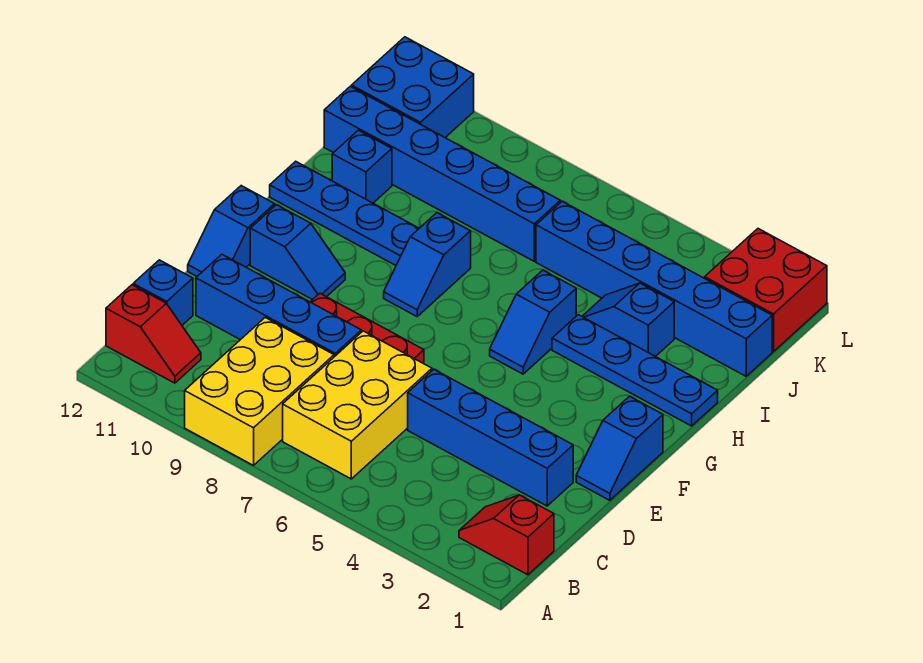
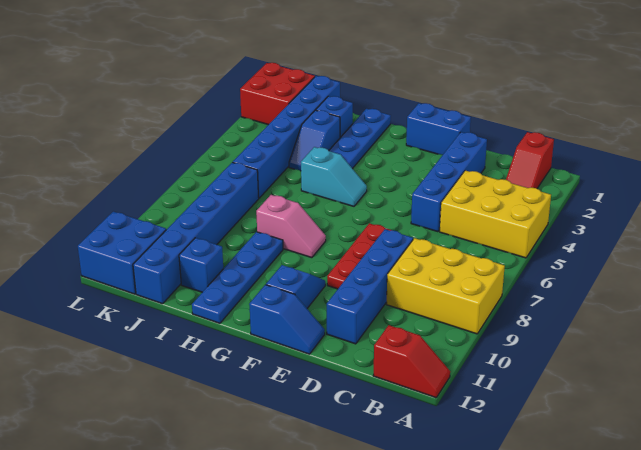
yellow brick B6:D7 level 1 -> yellow brick A4:C5 level 1
red slope B11:B12 level 1 top 12 -> red slope A12:B12 level 1 top B
blue brick C12 level 1 -> blue brick I2 level 1
blue slope E1:F1 level 1 top F -> blue brick E1:F1 level 1
blue slope G5:H5 level 1 top H -> cyan slope G5:H5 level 1 top H
blue slope G8:H8 level 1 top H -> pink slope G8:H8 level 1 top H

